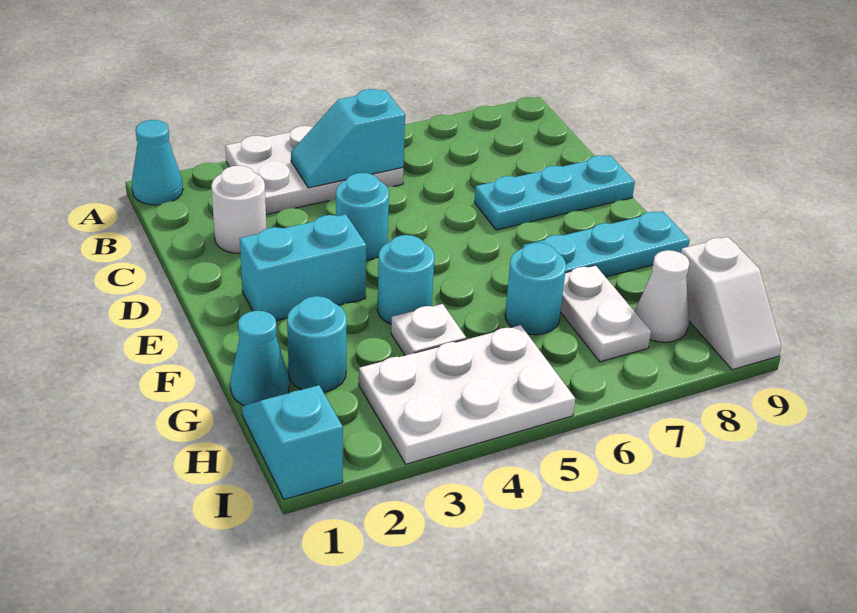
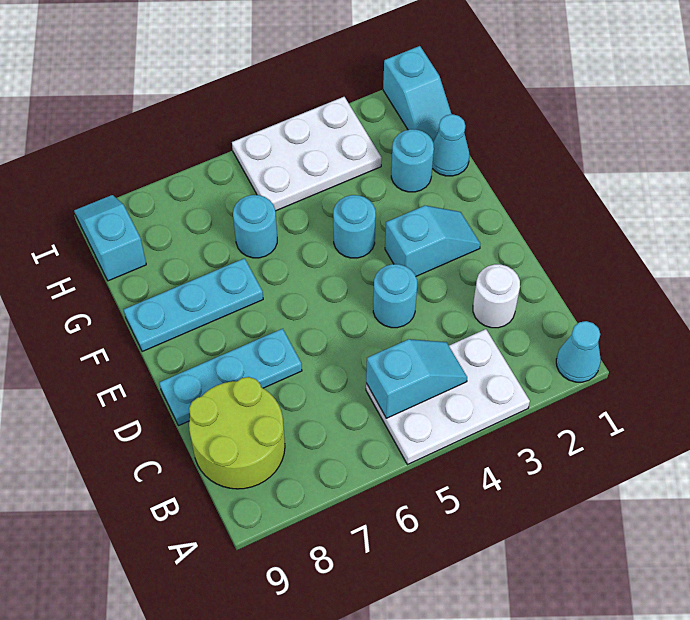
none -> lime round brick B8:C9 level 1
cyan brick E2:E3 level 1 -> cyan slope E2:E3 level 1 top 3
white plate G4 level 1 -> none
white plate G7:H7 level 1 -> none
white cone H8 level 1 -> none
white slope H9:I9 level 1 top H -> cyan slope H9:I9 level 1 top H

